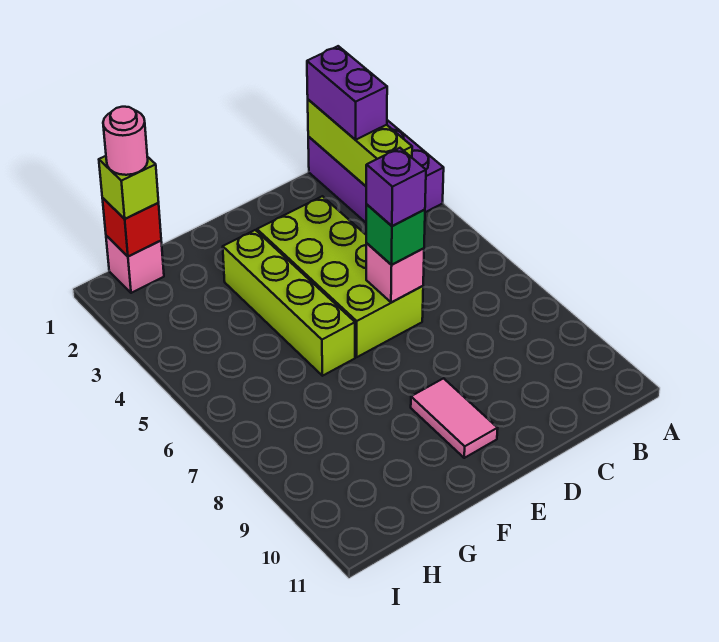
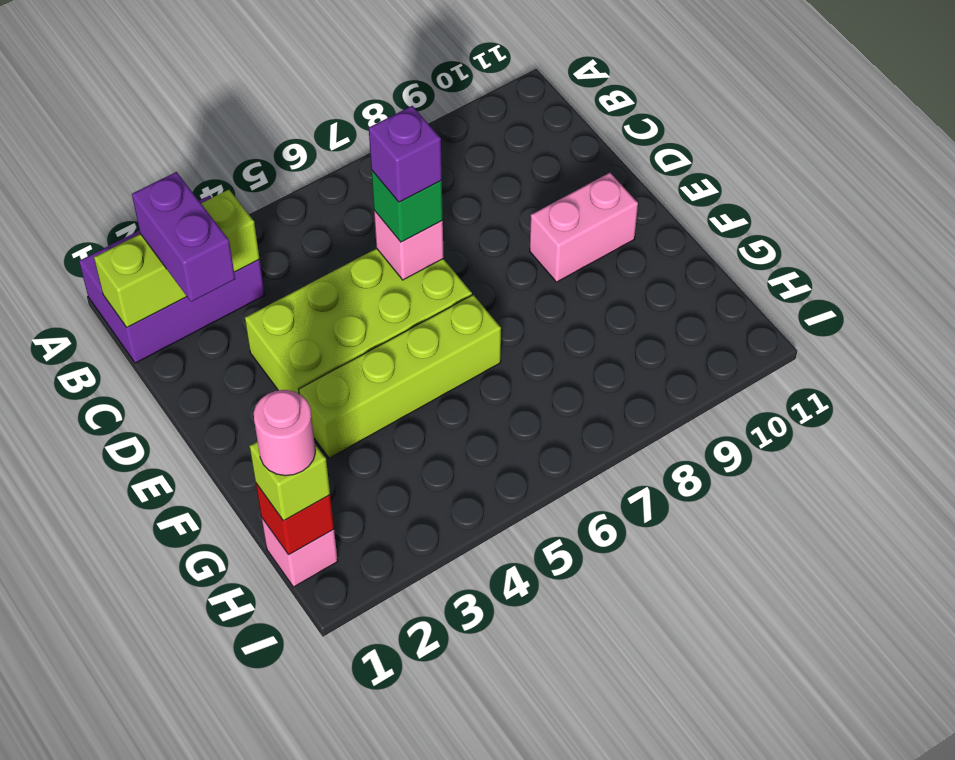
purple brick B1:B2 level 3 -> purple brick B2:C2 level 3
pink tile E9:E10 level 1 -> pink brick E9:E10 level 1

